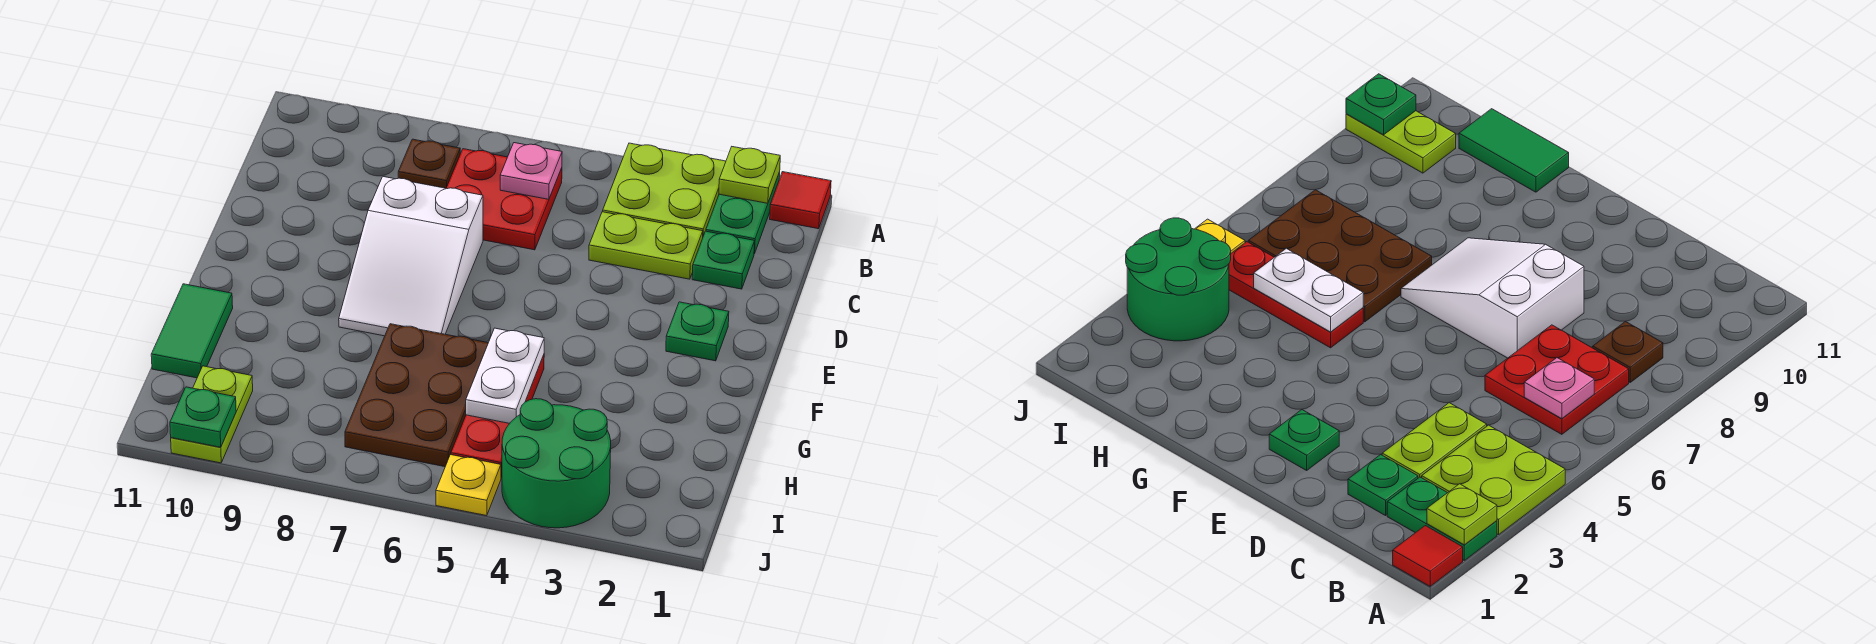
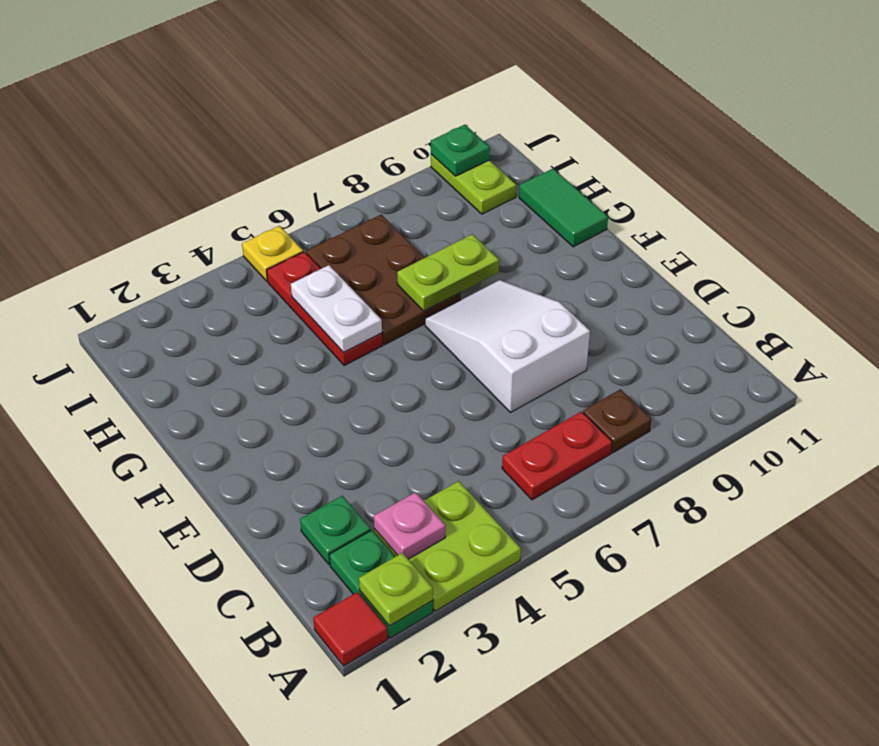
red plate B6:C7 level 1 -> red plate B6:B7 level 1
pink plate B6 level 2 -> pink plate B3 level 2
lime plate C3:C4 level 1 -> lime plate G7:G8 level 2
green plate E2 level 1 -> none
green round brick I3:J4 level 1 -> none

